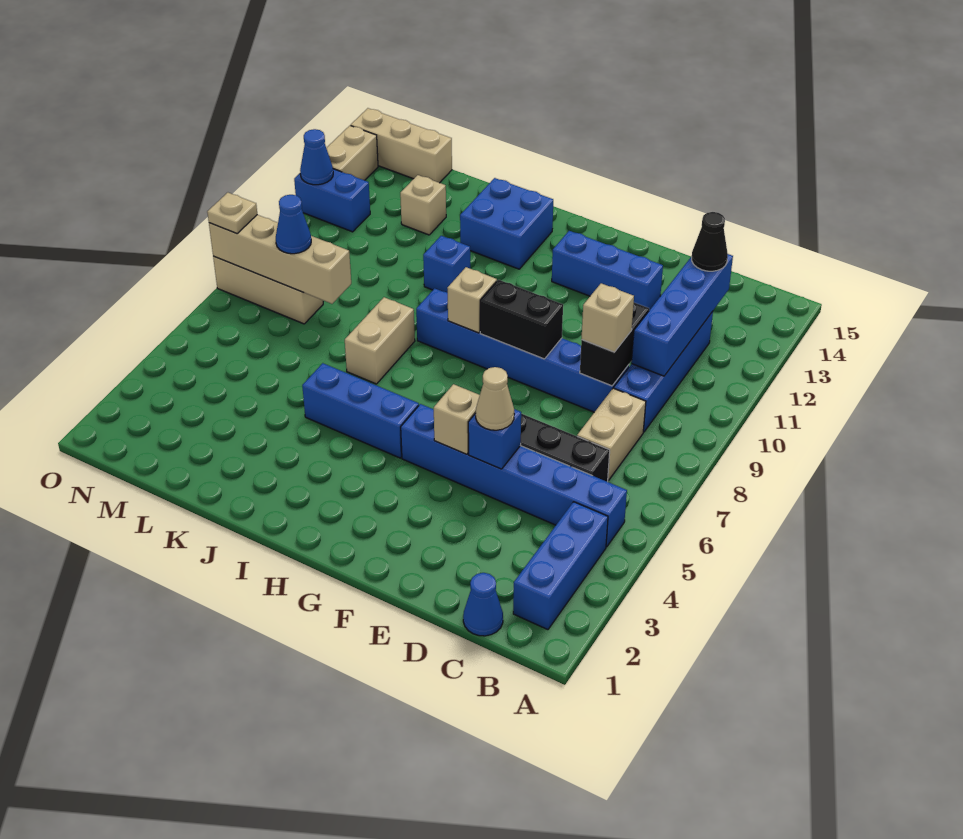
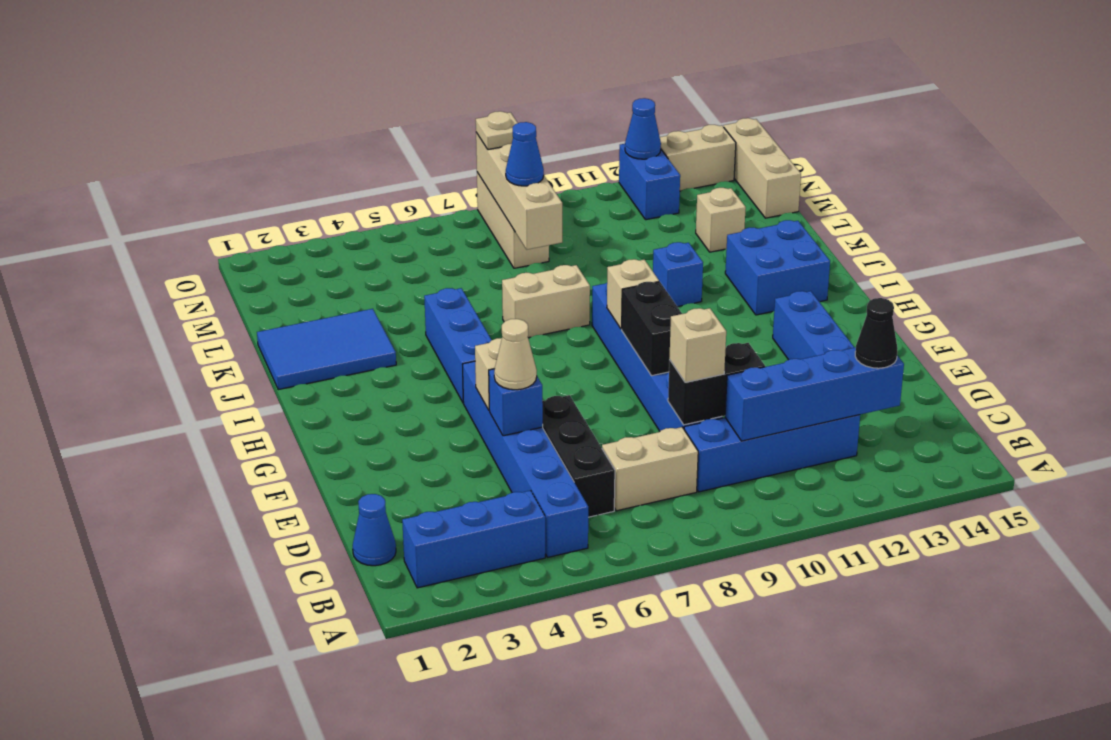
none -> blue tile J1:K3 level 1

